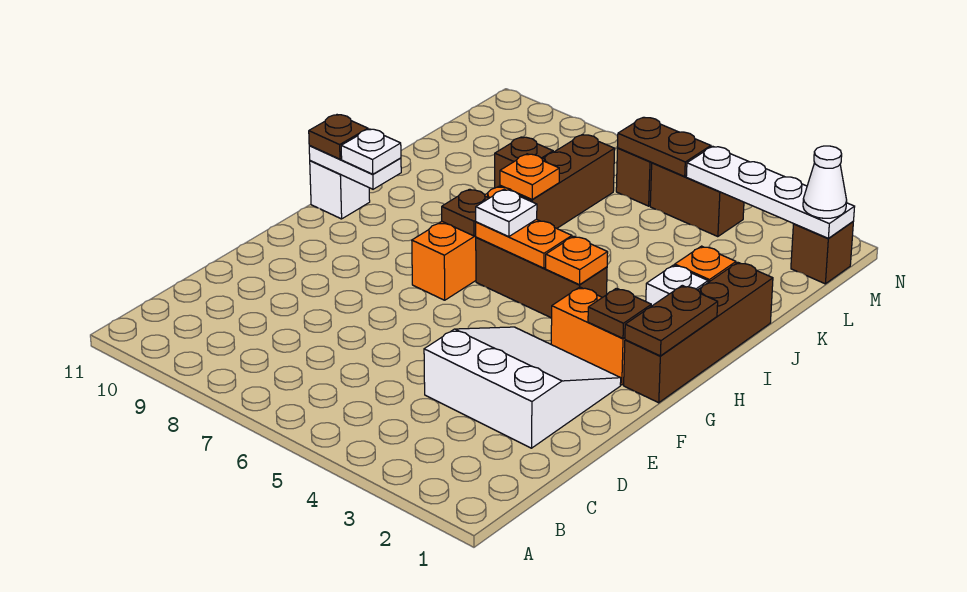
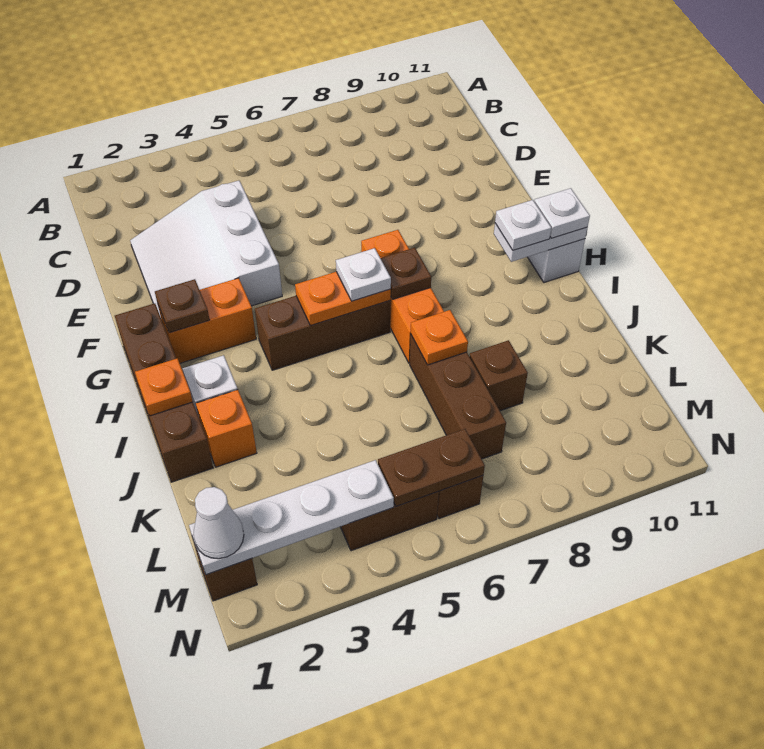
white slope D2:F4 level 1 top D -> white slope D2:F4 level 1 top 4
brown plate G1:H1 level 2 -> none
orange plate H4 level 2 -> orange plate I1 level 2
brown plate H11 level 3 -> white plate H11 level 3

